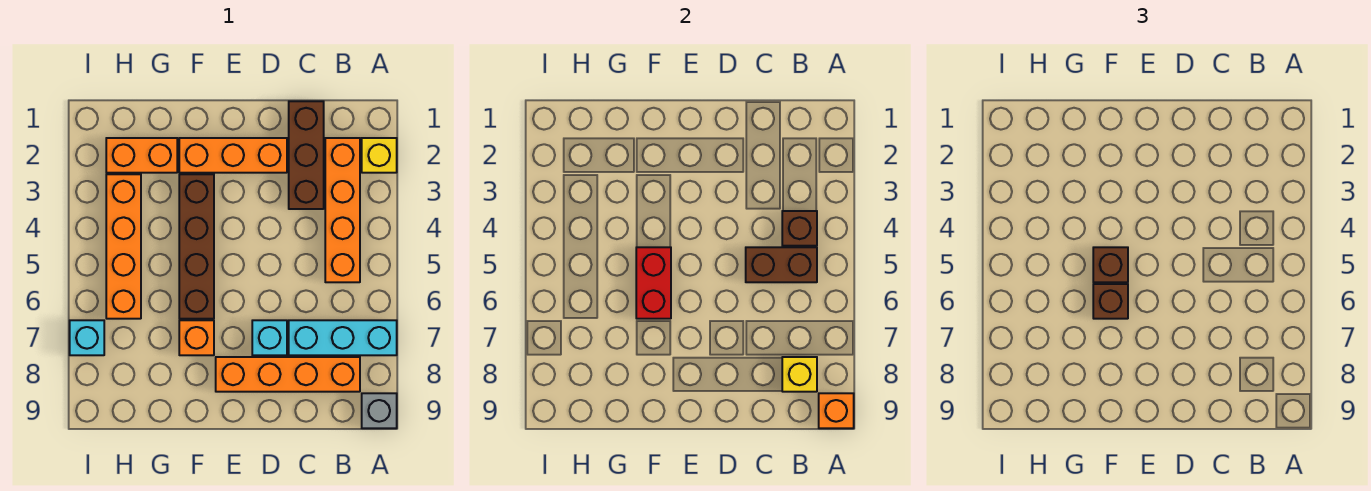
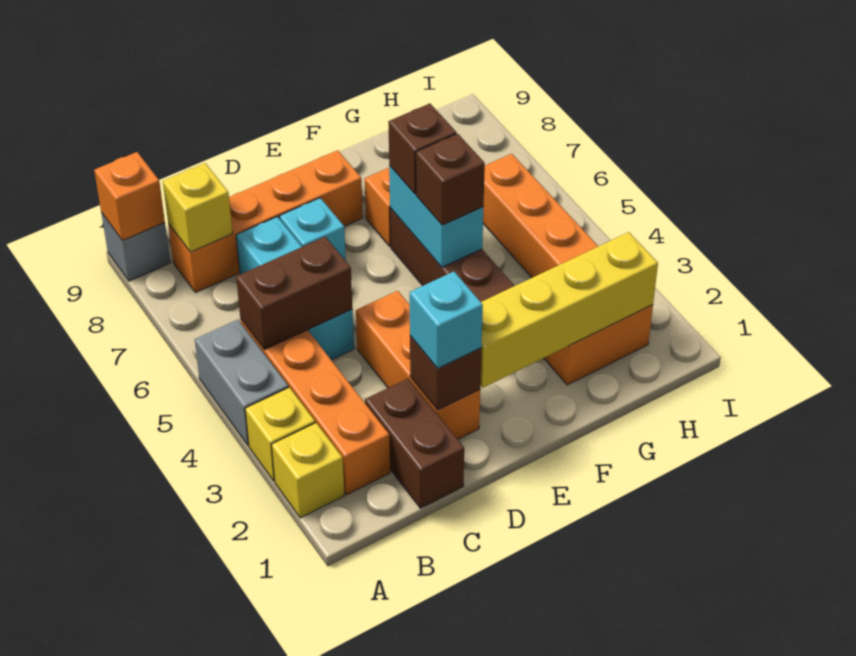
none -> yellow brick A3 level 1
none -> grey brick A4:A5 level 1
cyan brick A7:C7 level 1 -> cyan brick C5:C7 level 1
brown brick B4 level 2 -> brown brick D2 level 2
brown brick C1:C3 level 1 -> brown brick C1:C2 level 1
orange brick D2:F2 level 1 -> orange brick D2:D4 level 1
none -> yellow brick E2:H2 level 2
red brick F5:F6 level 2 -> cyan brick F5:F6 level 2
cyan brick I7 level 1 -> cyan brick D2 level 3

